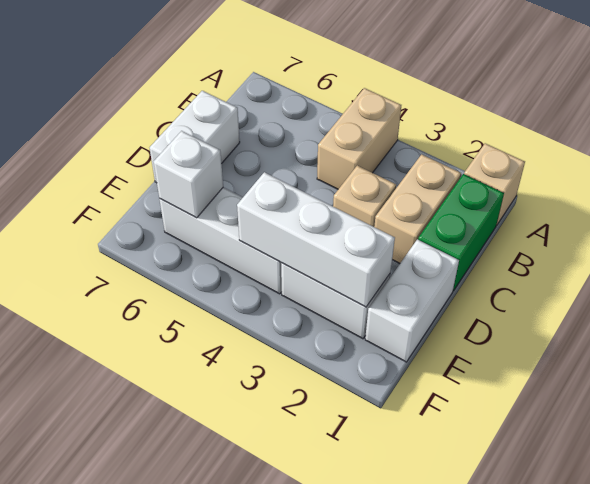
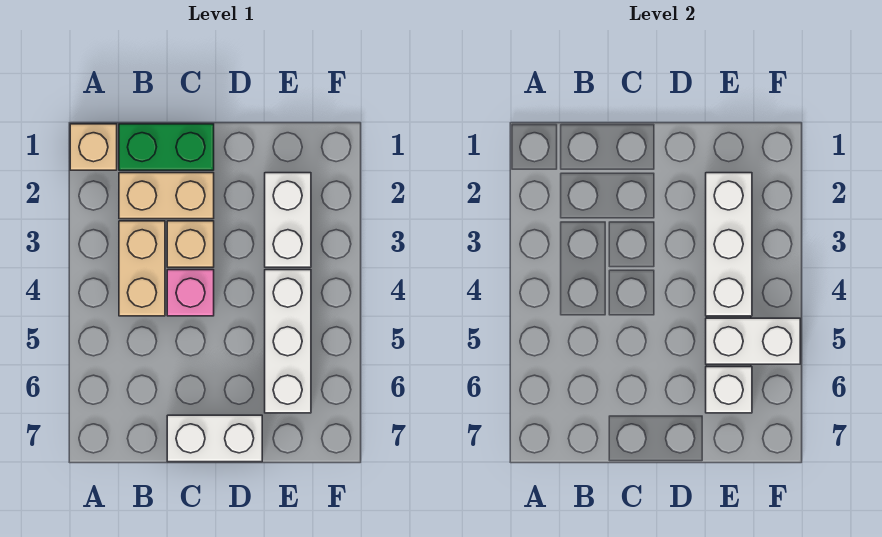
tan brick A4:B4 level 1 -> tan brick B3:B4 level 1
none -> pink brick C4 level 1
white brick D1:E1 level 1 -> white brick E5:F5 level 2

